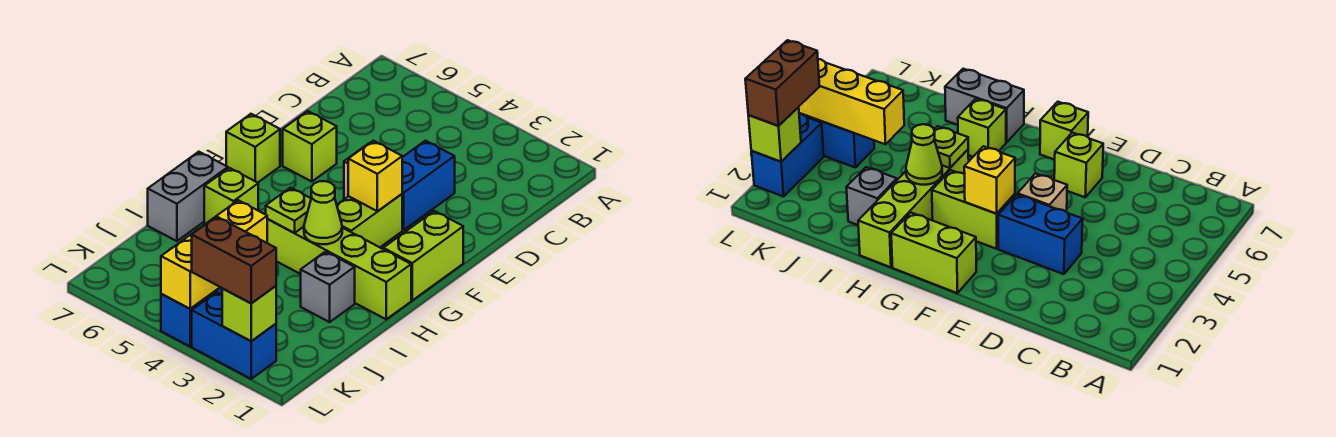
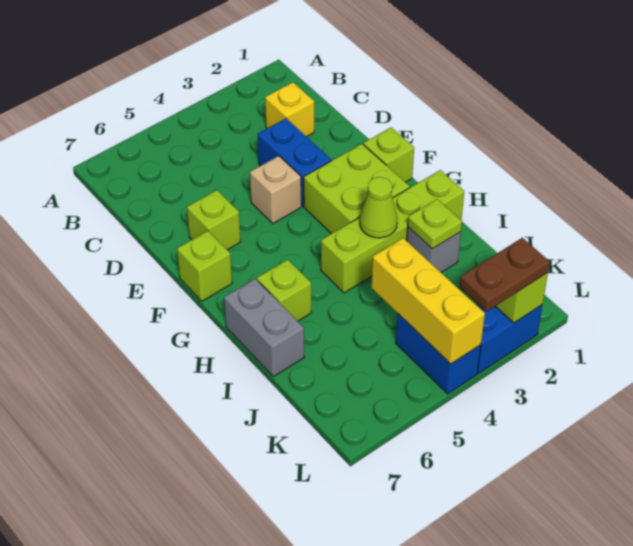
lime brick F1:G1 level 1 -> lime brick F1 level 1
lime brick F3:G3 level 1 -> lime brick F2:G3 level 1
yellow brick F3 level 2 -> yellow brick C2 level 1
lime plate H4 level 2 -> lime plate I2 level 2
brown brick L2:L3 level 3 -> brown plate L2:L3 level 3

